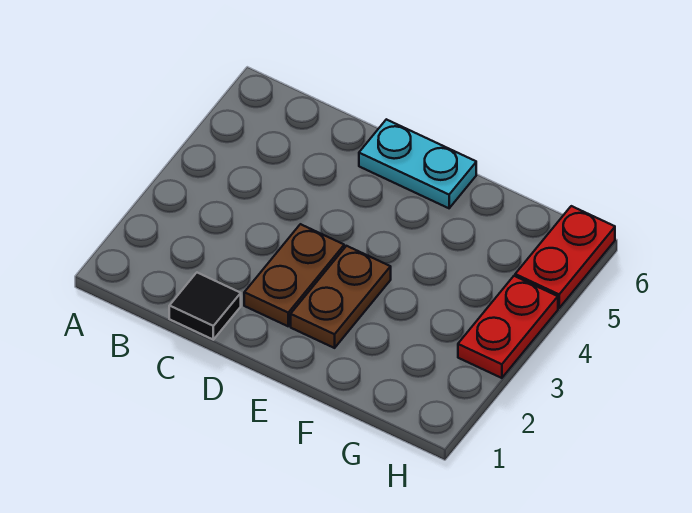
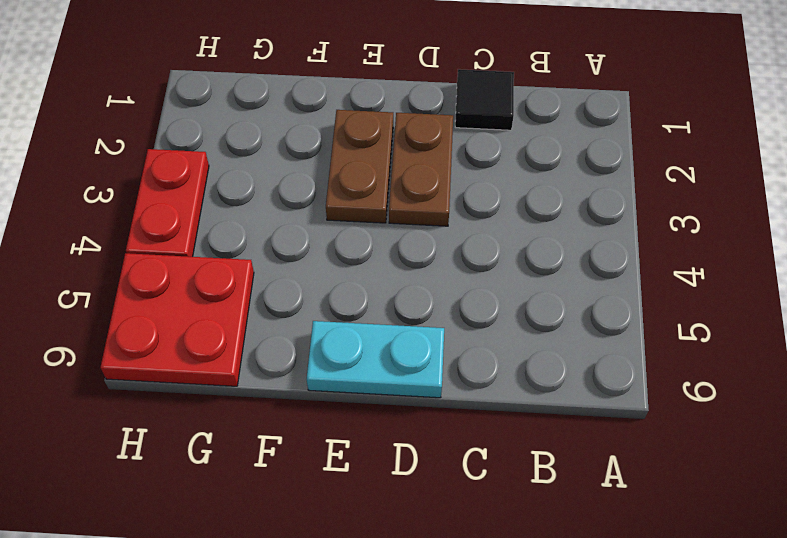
red plate H5:H6 level 1 -> red plate G5:H6 level 1

